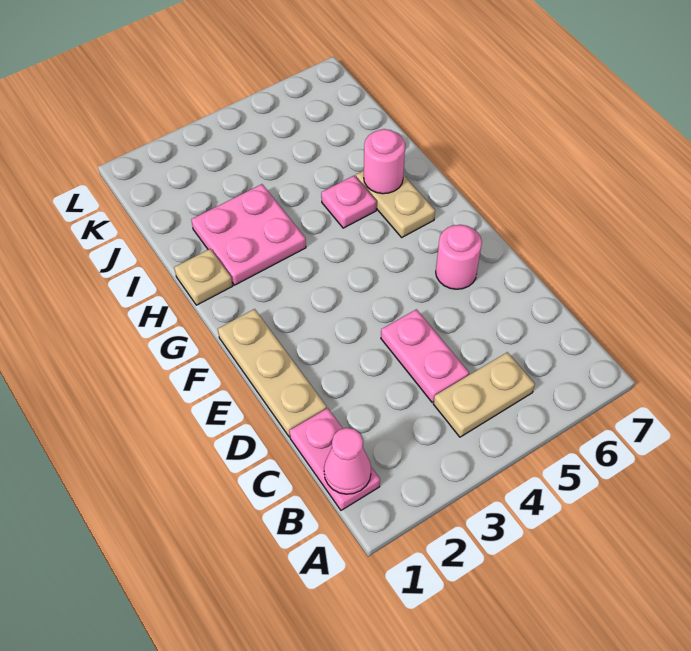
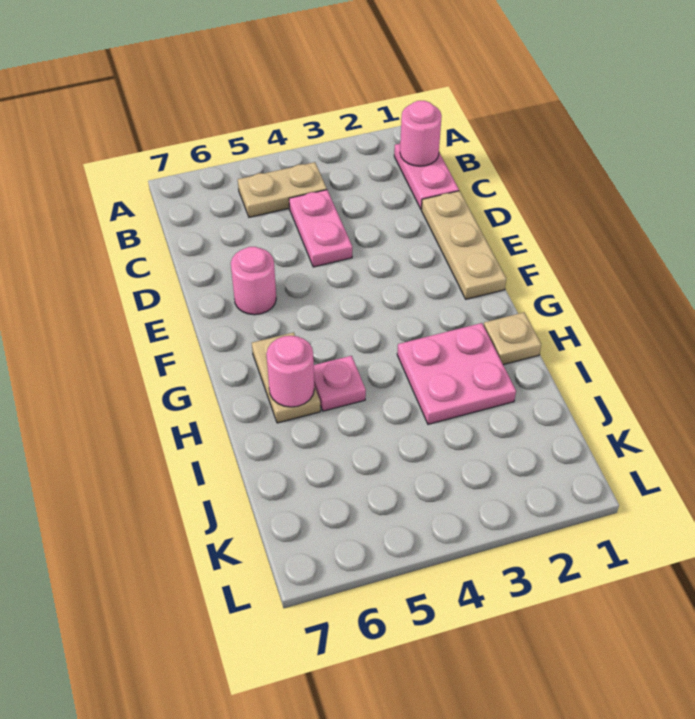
pink cone B1 level 2 -> pink round brick B1 level 2

